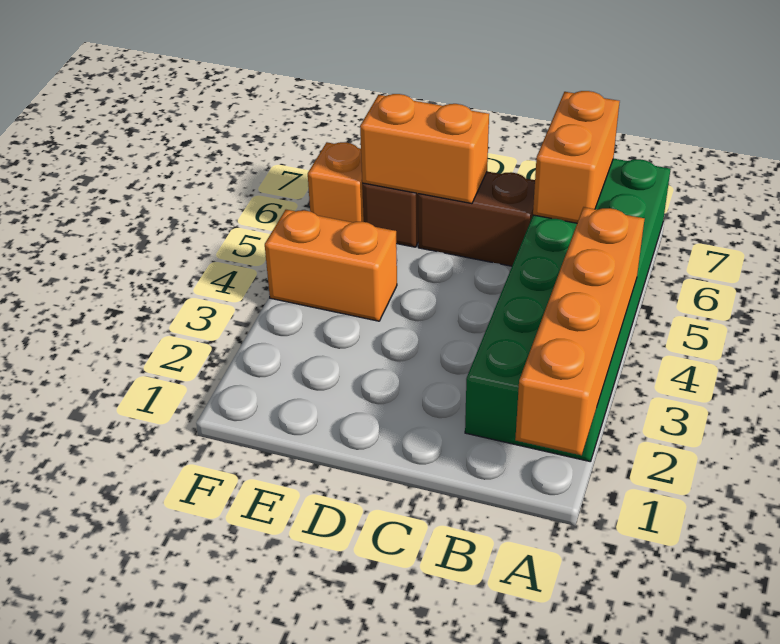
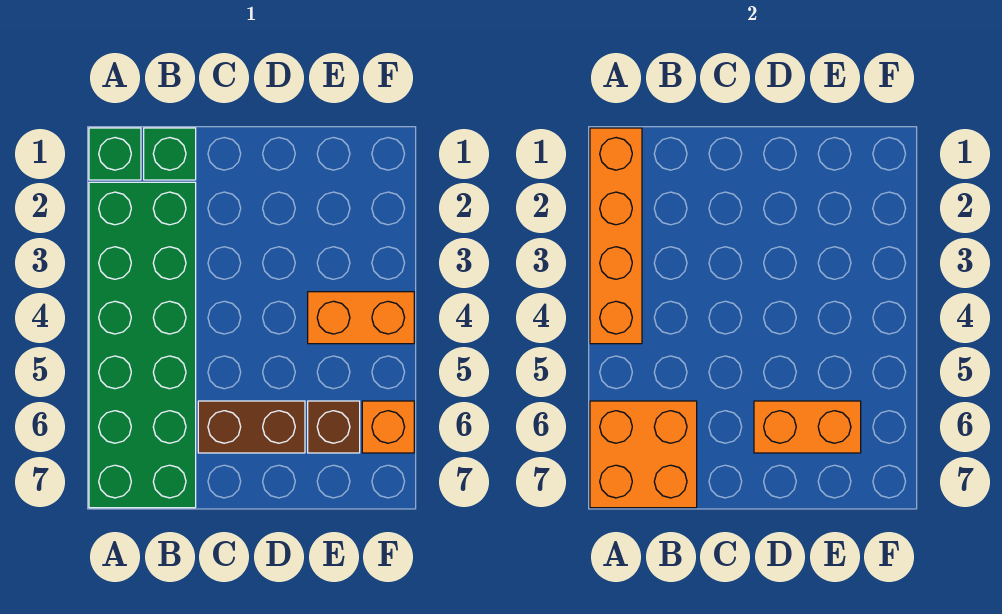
none -> green brick A1 level 1
none -> green brick B1 level 1
orange brick B6:B7 level 2 -> orange brick A6:B7 level 2

